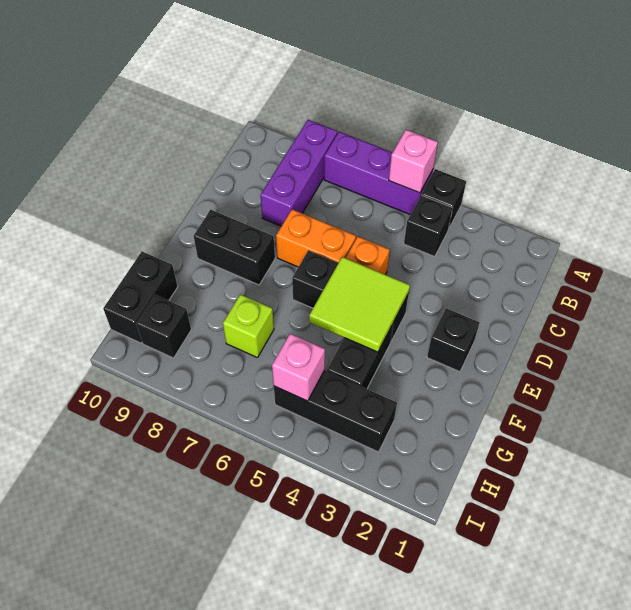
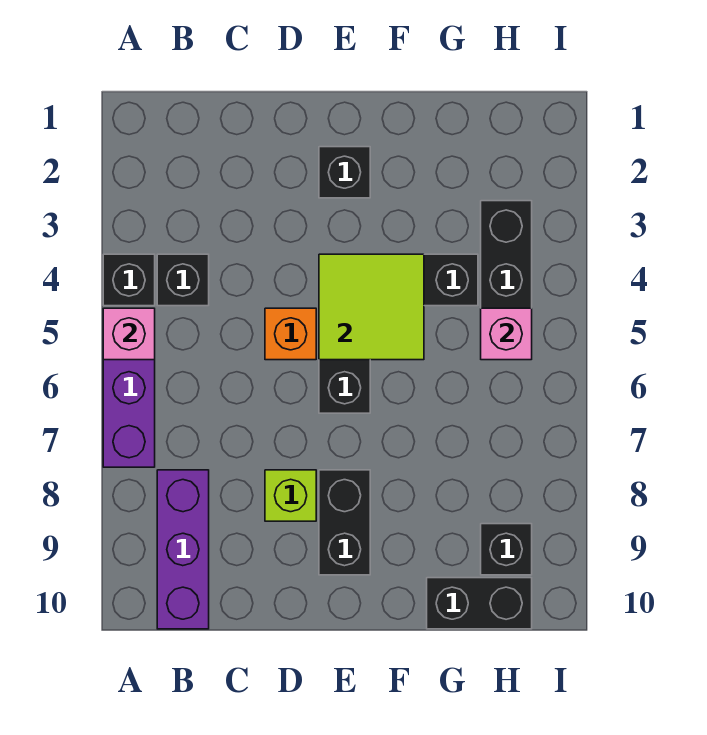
purple brick A8:C8 level 1 -> purple brick B8:B10 level 1
orange brick D6:D7 level 1 -> none
lime brick G7 level 1 -> lime brick D8 level 1

